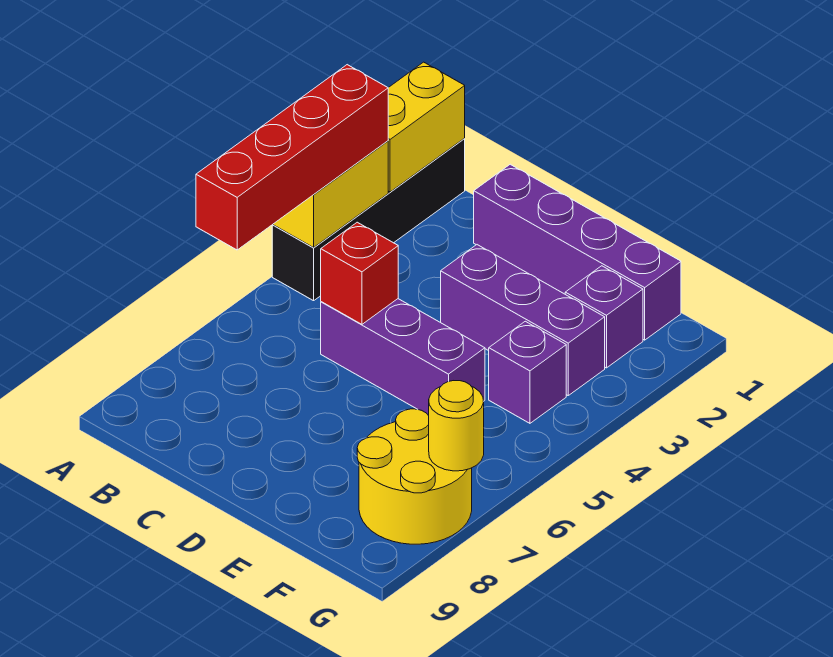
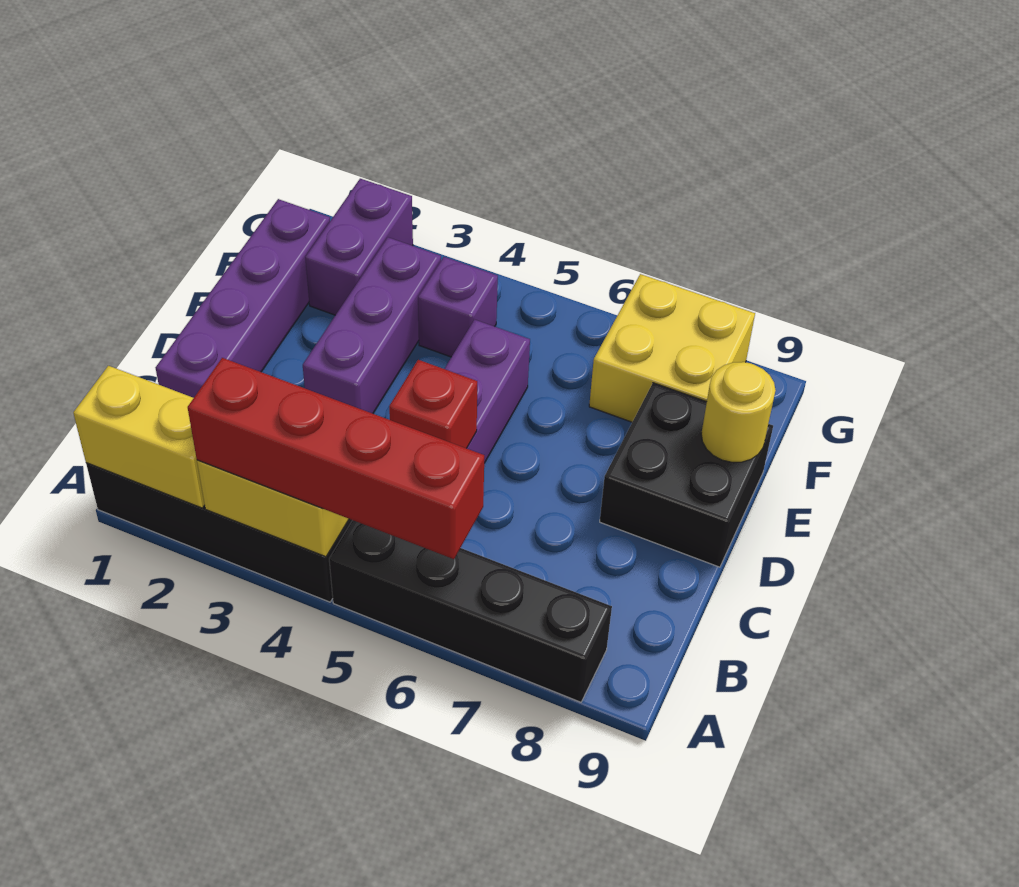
none -> black brick A5:A8 level 1
none -> black brick D8:E9 level 1
purple brick F2 level 1 -> purple brick F2:G2 level 1
yellow round brick F7:G8 level 1 -> yellow brick F7:G8 level 1
yellow round brick G7 level 2 -> yellow round brick E9 level 2

